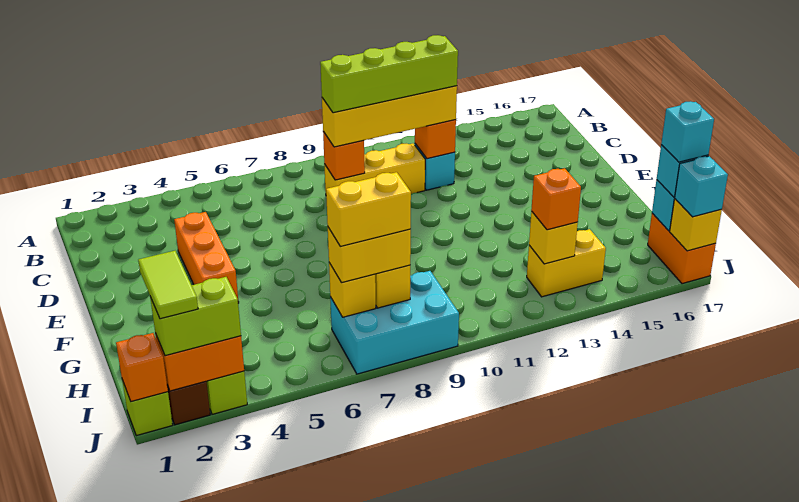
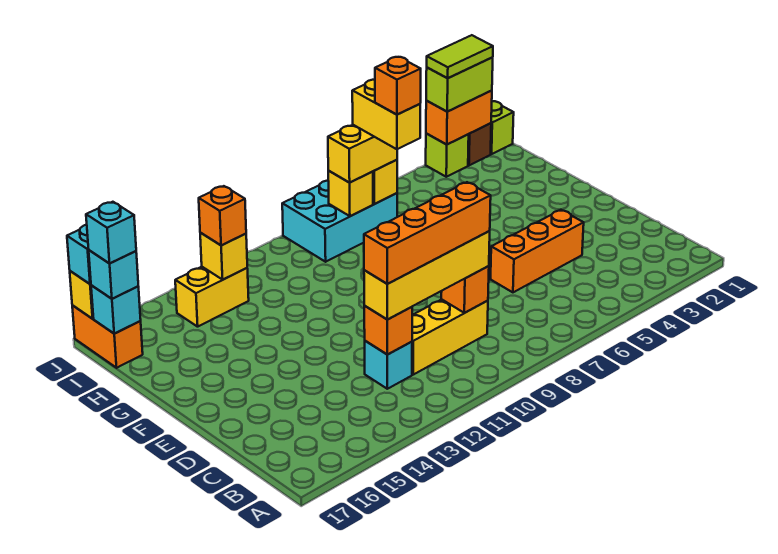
lime brick C9:C12 level 4 -> orange brick C9:C12 level 4
orange brick D4:F4 level 1 -> orange brick D4:D6 level 1
lime tile I2:J2 level 4 -> lime tile J2:J3 level 4
yellow brick I7:I8 level 4 -> yellow brick H7:I7 level 4
orange brick J1 level 2 -> orange brick H7 level 5

